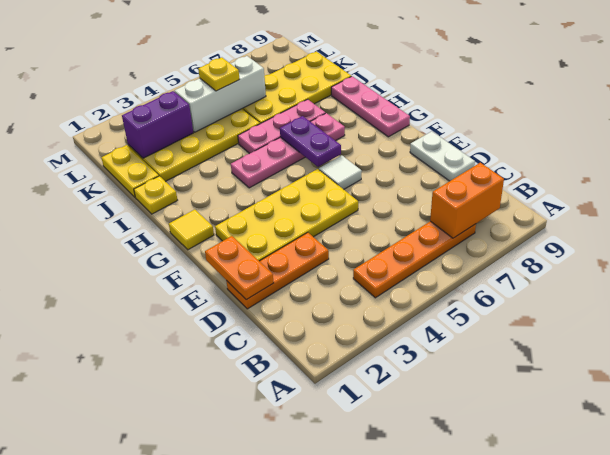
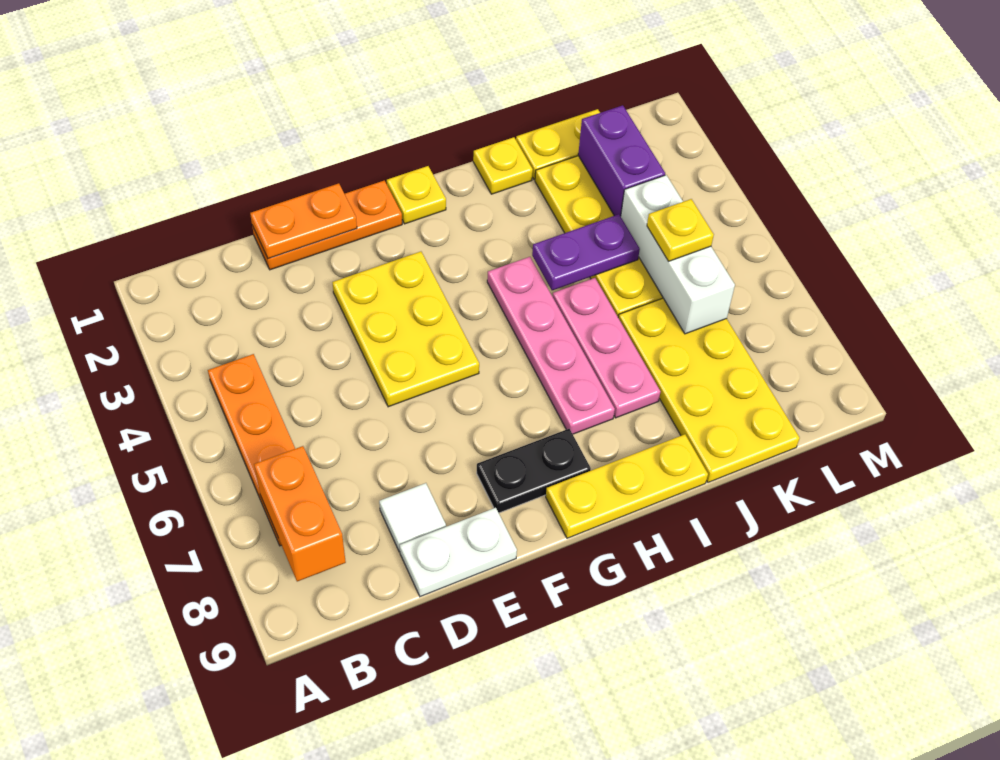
orange plate D1:D3 level 1 -> orange plate D1:F1 level 1
yellow plate E2:F5 level 1 -> yellow plate E3:F5 level 1
white tile F6 level 1 -> white tile D8 level 1
none -> black plate F8:G8 level 1
yellow tile G1 level 1 -> yellow plate G1 level 1
purple plate G6:H6 level 2 -> purple plate I4:J4 level 2
pink plate G9:I9 level 1 -> yellow plate G9:I9 level 1

